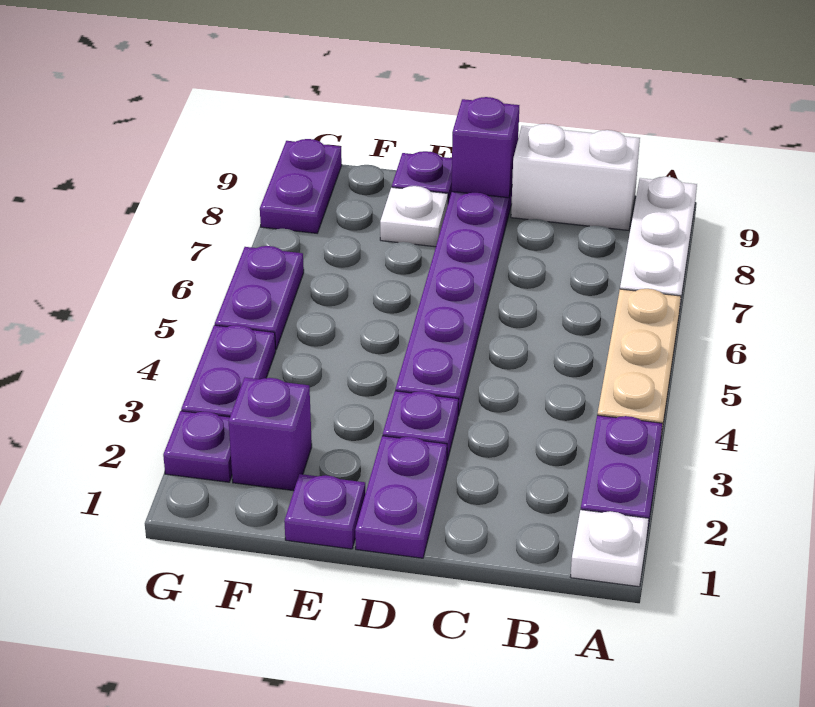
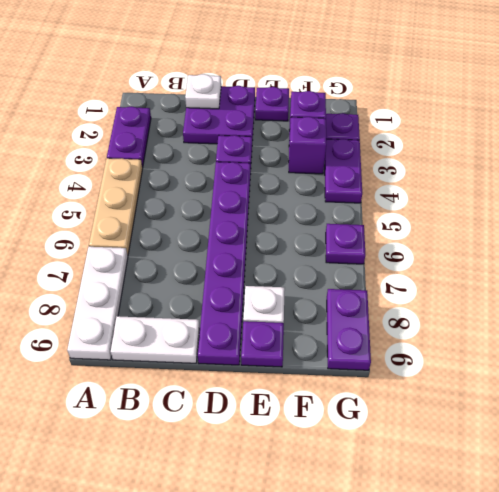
white plate A1 level 1 -> white plate C1 level 2
white brick B9:C9 level 1 -> white plate B9:C9 level 1
purple plate D1:D2 level 1 -> purple plate C1:D2 level 1
purple brick D9 level 2 -> purple brick F3 level 1
purple plate G5:G6 level 1 -> purple plate G6 level 1

